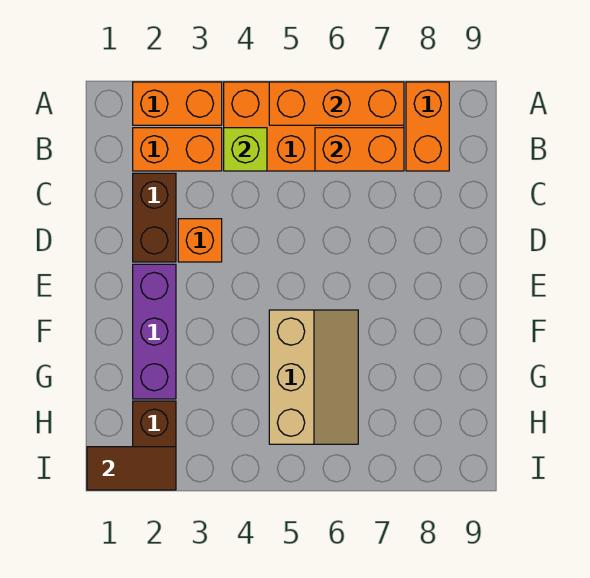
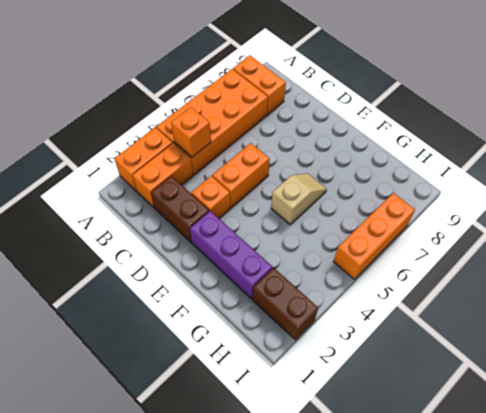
orange brick A5:A7 level 2 -> orange brick I5:I7 level 1
lime brick B4 level 2 -> orange brick B4 level 2
orange brick B6:B7 level 2 -> orange brick D4:D5 level 1
tan slope F5:H6 level 1 top 5 -> tan slope F5:F6 level 1 top 5
brown tile I1:I2 level 2 -> none

